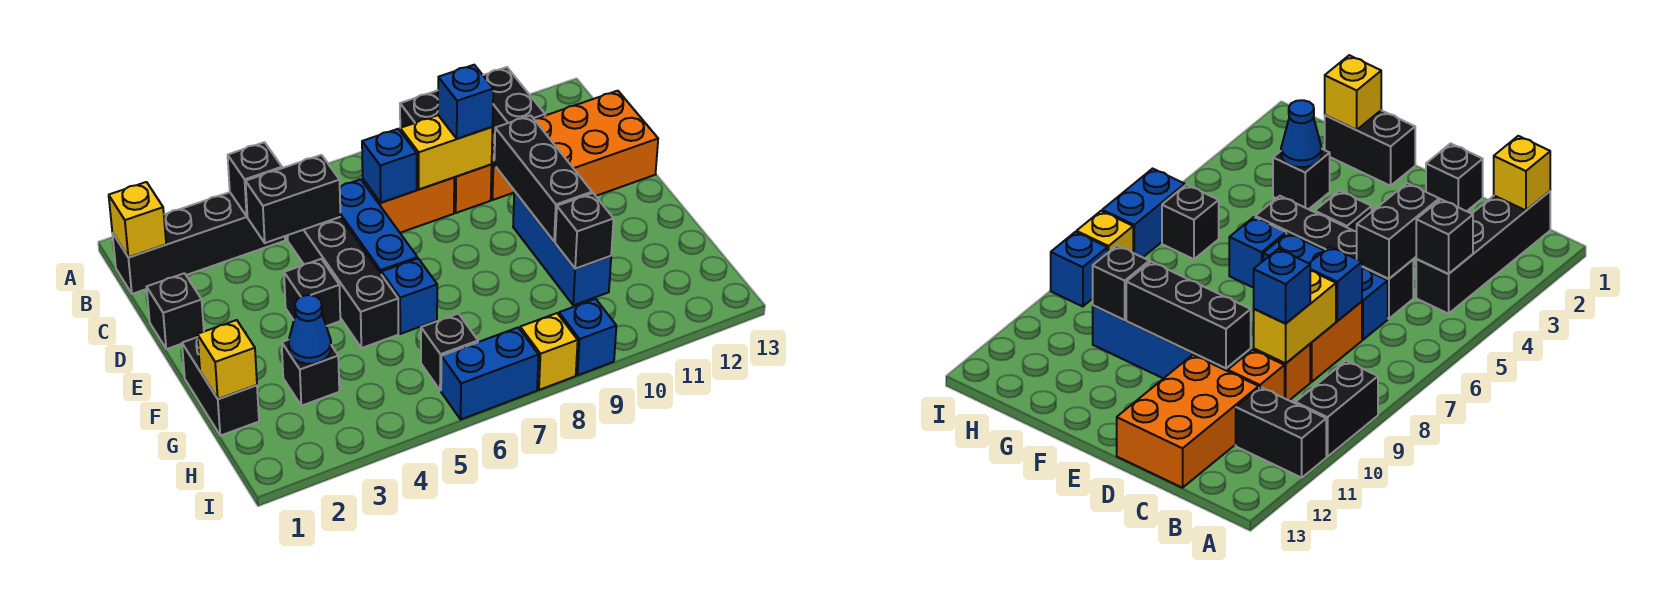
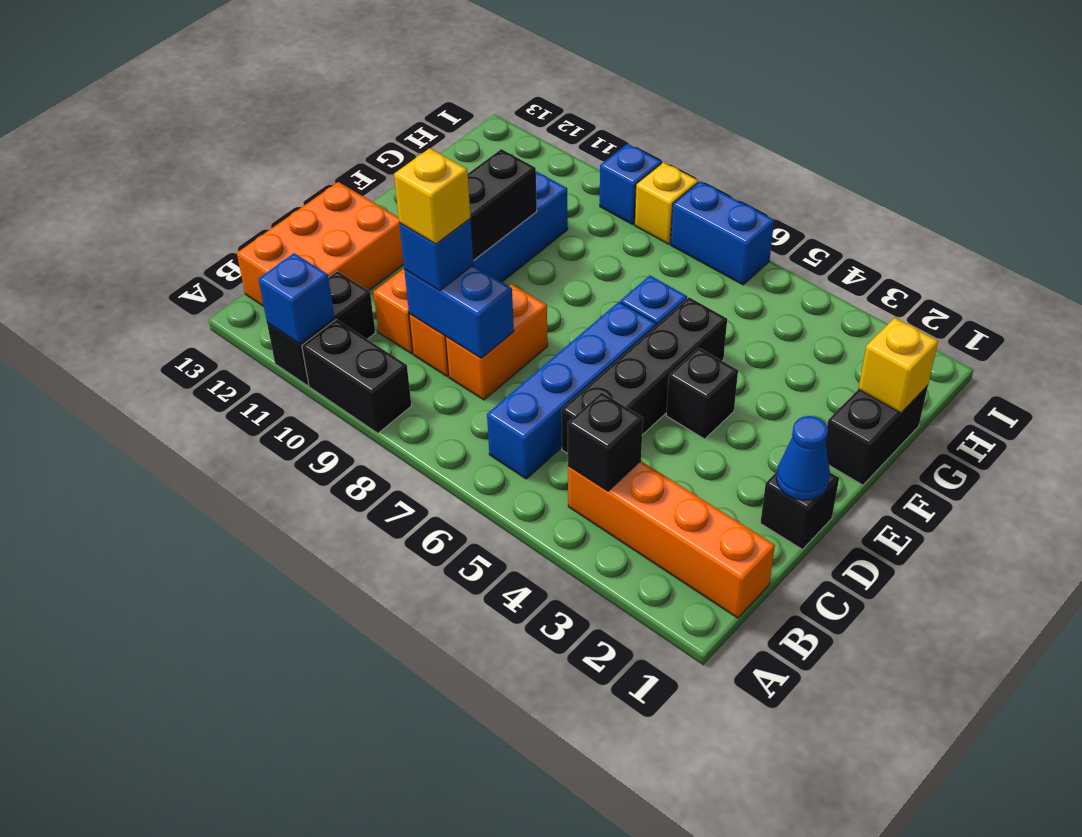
black brick B1:B4 level 1 -> orange brick B1:B4 level 1
yellow brick B1 level 2 -> yellow brick C9 level 4
black brick C4:C5 level 2 -> none
blue brick C6:E6 level 1 -> blue brick B6:E6 level 1
orange brick C7:C8 level 1 -> orange brick C8:D8 level 1
blue brick C7 level 2 -> blue brick A11 level 2
yellow brick C8:C9 level 2 -> blue brick C8:C9 level 2
orange brick C11:D13 level 1 -> orange brick B12:D13 level 1
black brick G3 level 1 -> none
blue cone G3 level 2 -> blue cone D1 level 2
black brick G10 level 2 -> none
black brick H6 level 1 -> none

